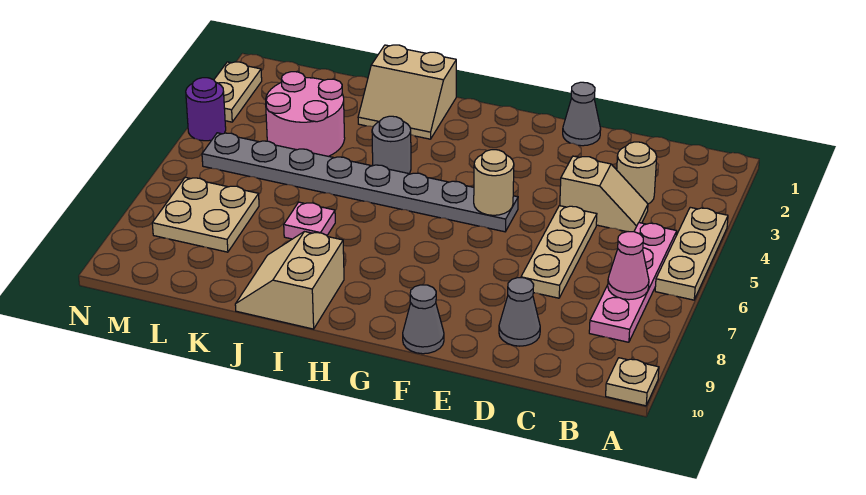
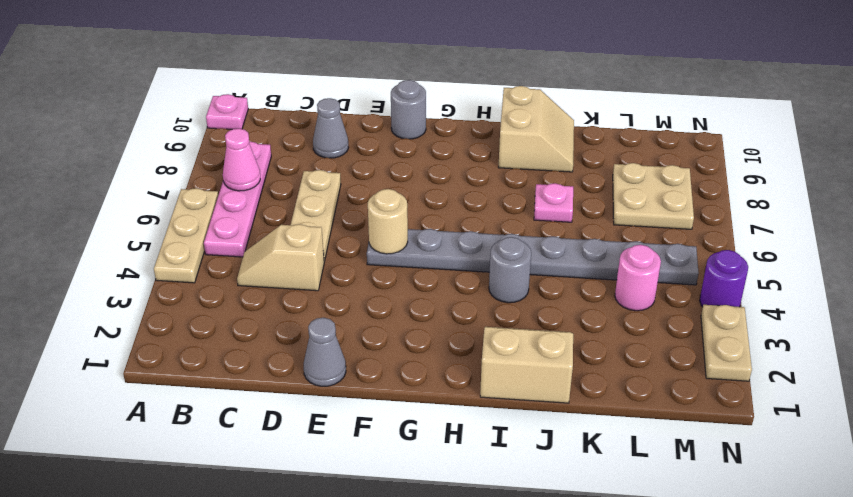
tan plate A10 level 1 -> pink plate A10 level 1
tan round brick C3 level 1 -> none
grey cone F10 level 1 -> grey round brick F10 level 1
pink round brick K3:L4 level 1 -> pink round brick L4 level 1

